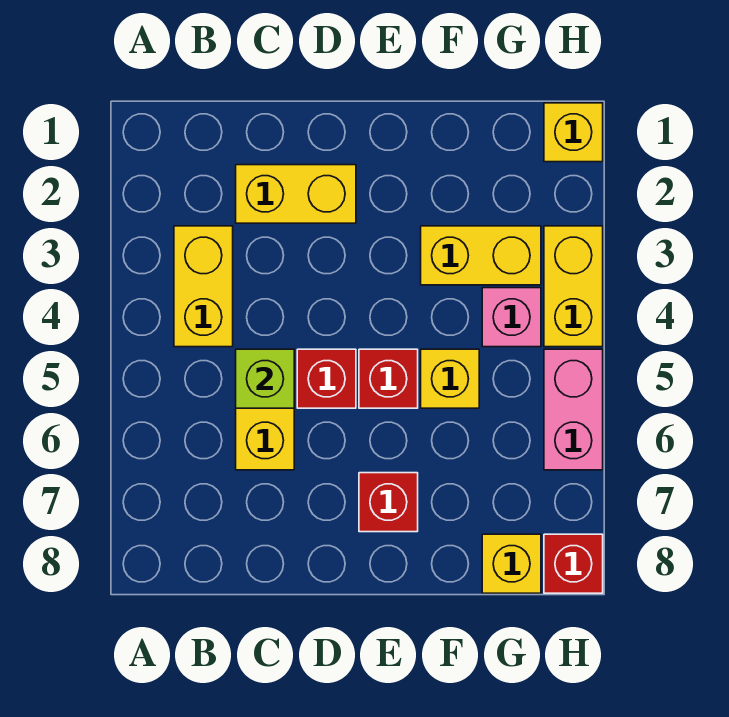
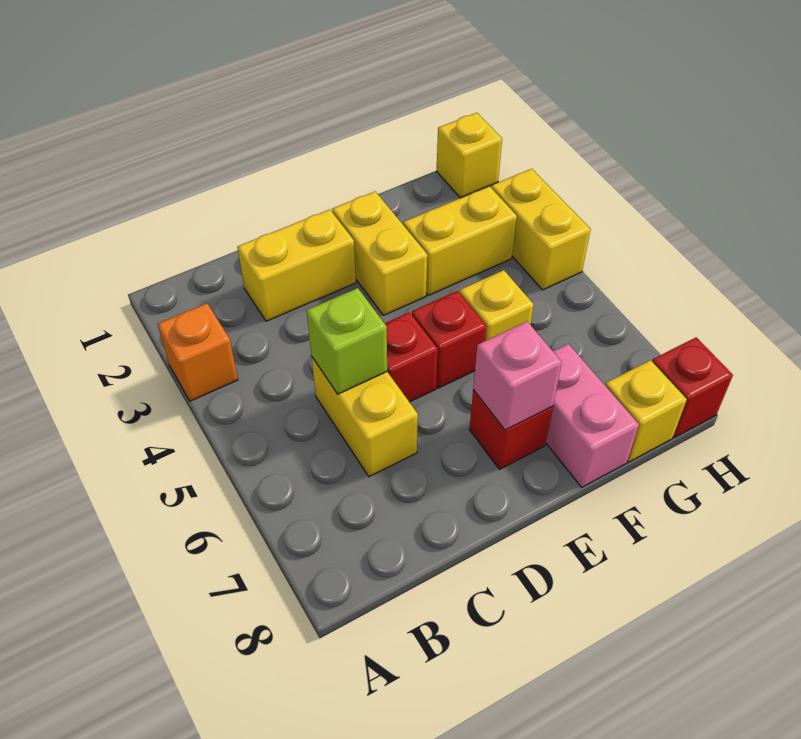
none -> orange brick A3 level 1
yellow brick B3:B4 level 1 -> yellow brick E2:E3 level 1
pink brick G4 level 1 -> pink brick E7 level 2
pink brick H5:H6 level 1 -> pink brick F7:F8 level 1

